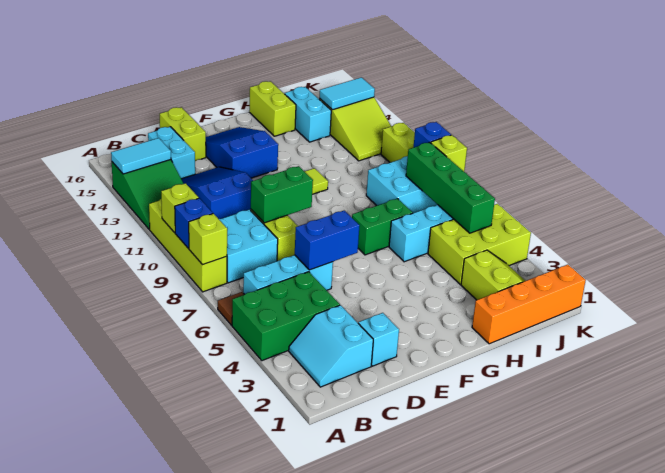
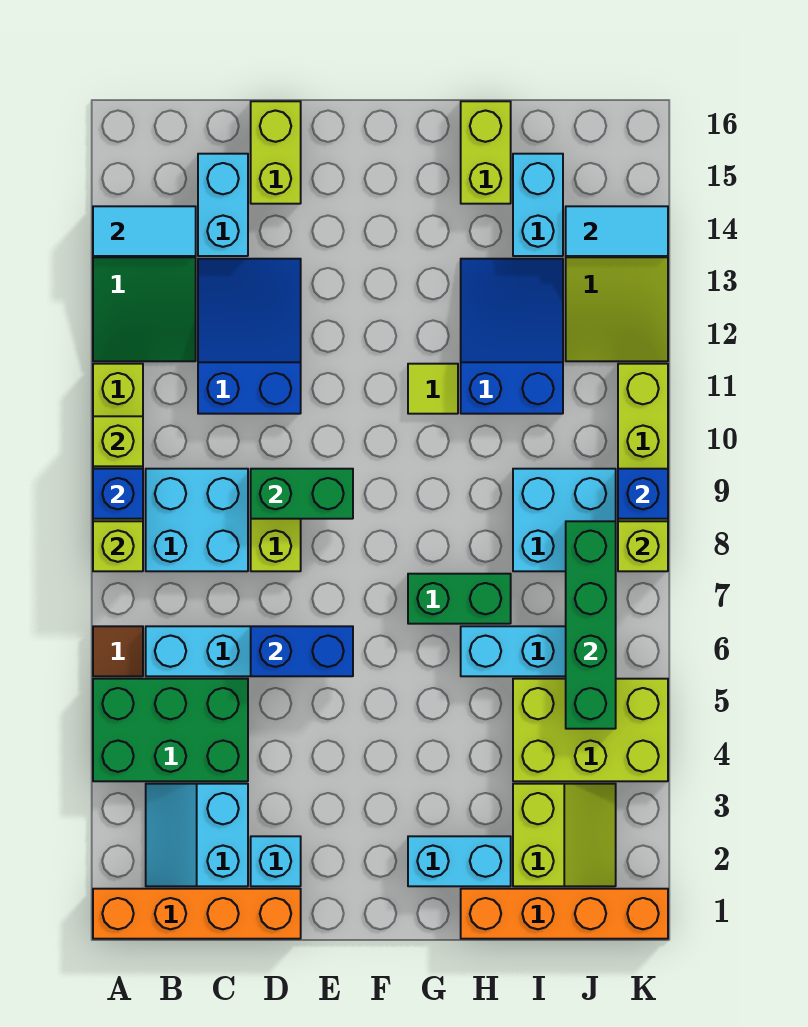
none -> orange brick A1:D1 level 1
blue slope E13:F15 level 1 top 13 -> blue slope H11:I13 level 1 top 11
none -> cyan brick G2:H2 level 1

